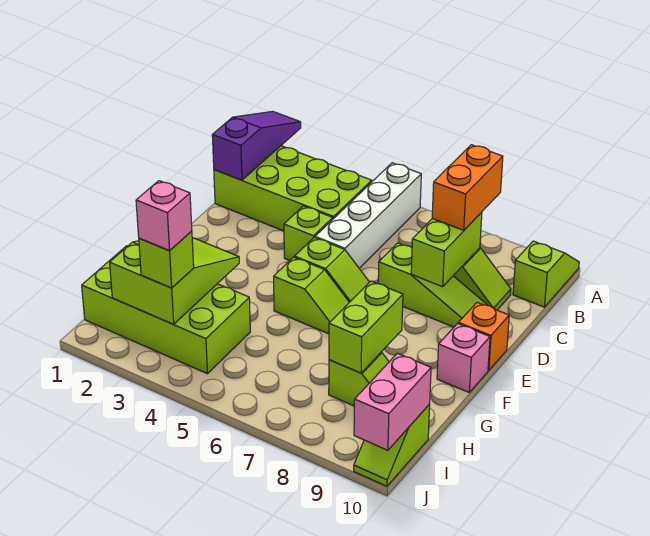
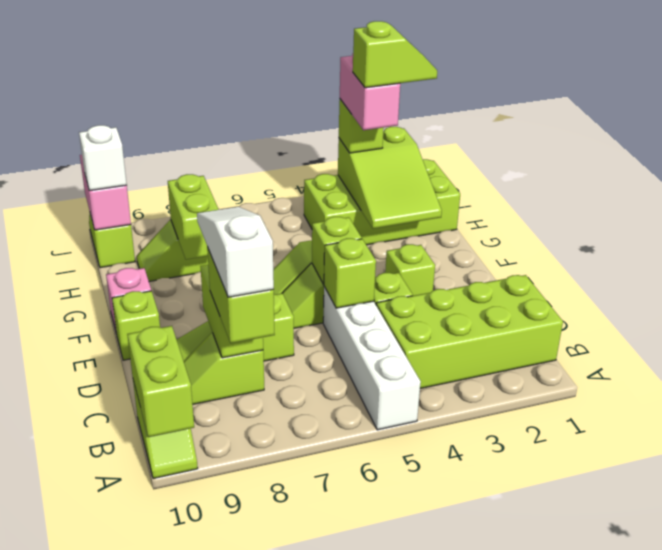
purple slope A1:C1 level 2 top C -> none
none -> lime brick A10:B10 level 2
orange brick B8:C8 level 3 -> lime brick B8:C8 level 3
none -> white slope B8:D8 level 4 top B
none -> lime brick D5 level 2
none -> lime brick E3 level 1
none -> lime brick E5 level 2
orange brick E10 level 1 -> lime brick E10 level 1
none -> lime slope H2:H3 level 5 top 3
pink brick I3 level 4 -> pink brick H3:I3 level 4
none -> white brick I10 level 3

